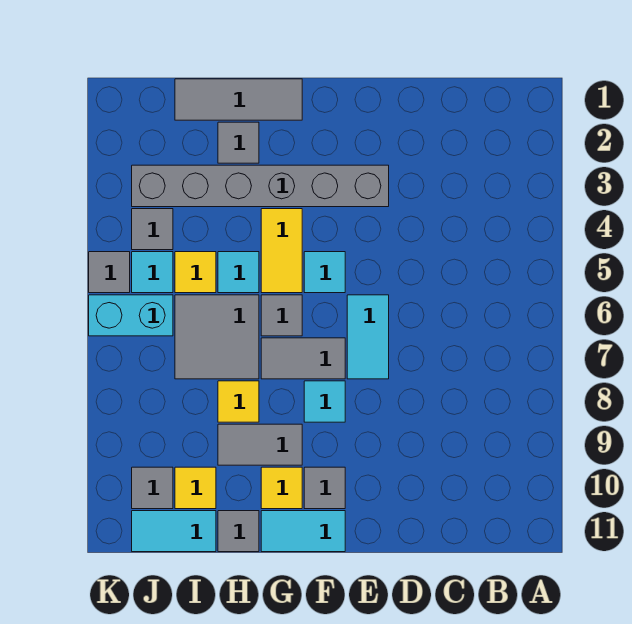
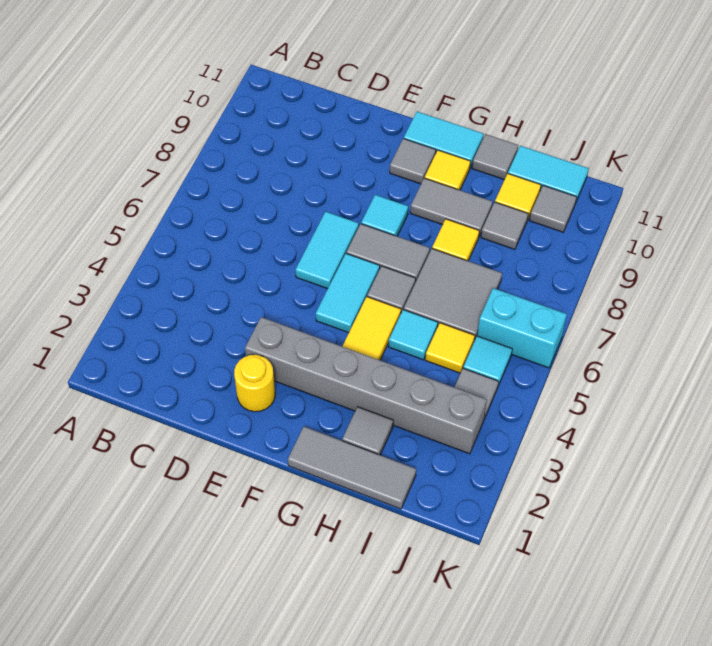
none -> yellow round brick E2 level 1
cyan tile F5 level 1 -> cyan tile F5:F6 level 1
grey tile K5 level 1 -> grey tile I9 level 1

